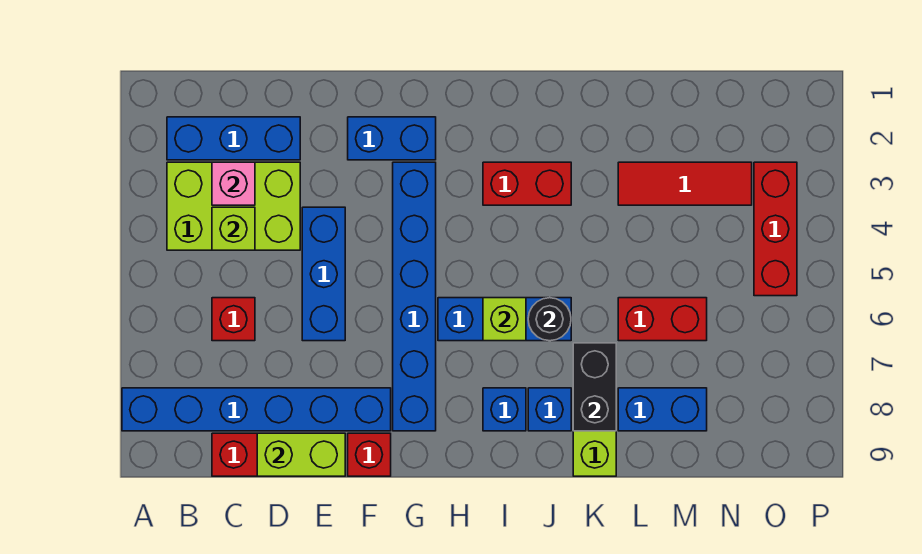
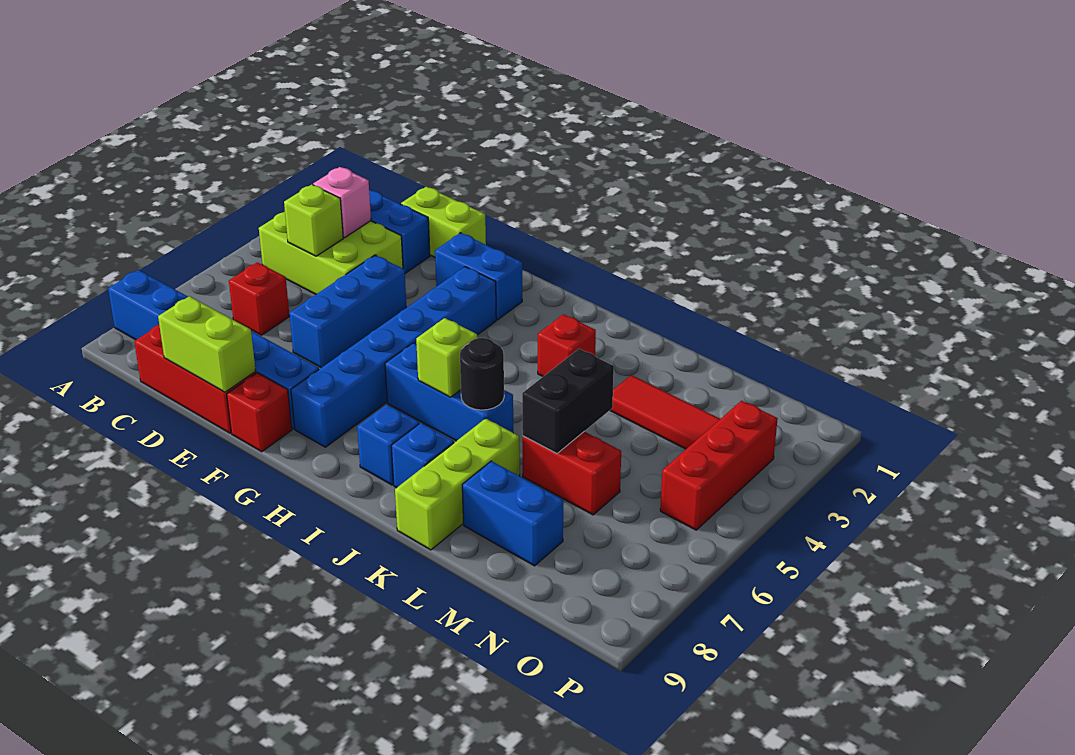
none -> lime brick D1:E1 level 1
red brick I3:J3 level 1 -> red brick J3 level 1
black brick K7:K8 level 2 -> black brick L5:L6 level 2

